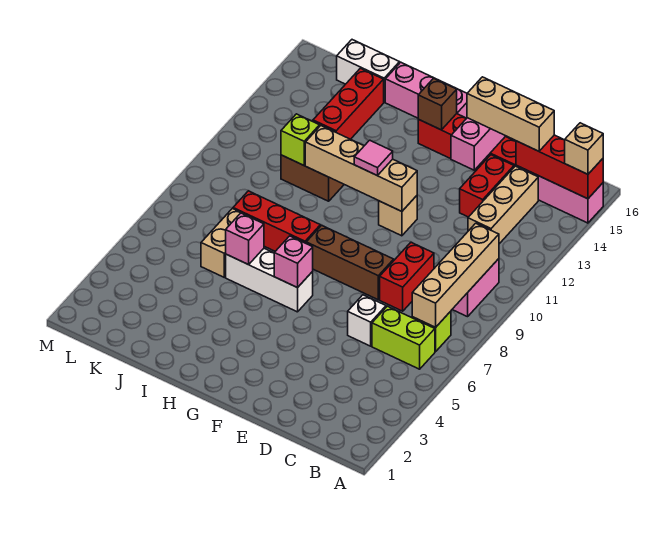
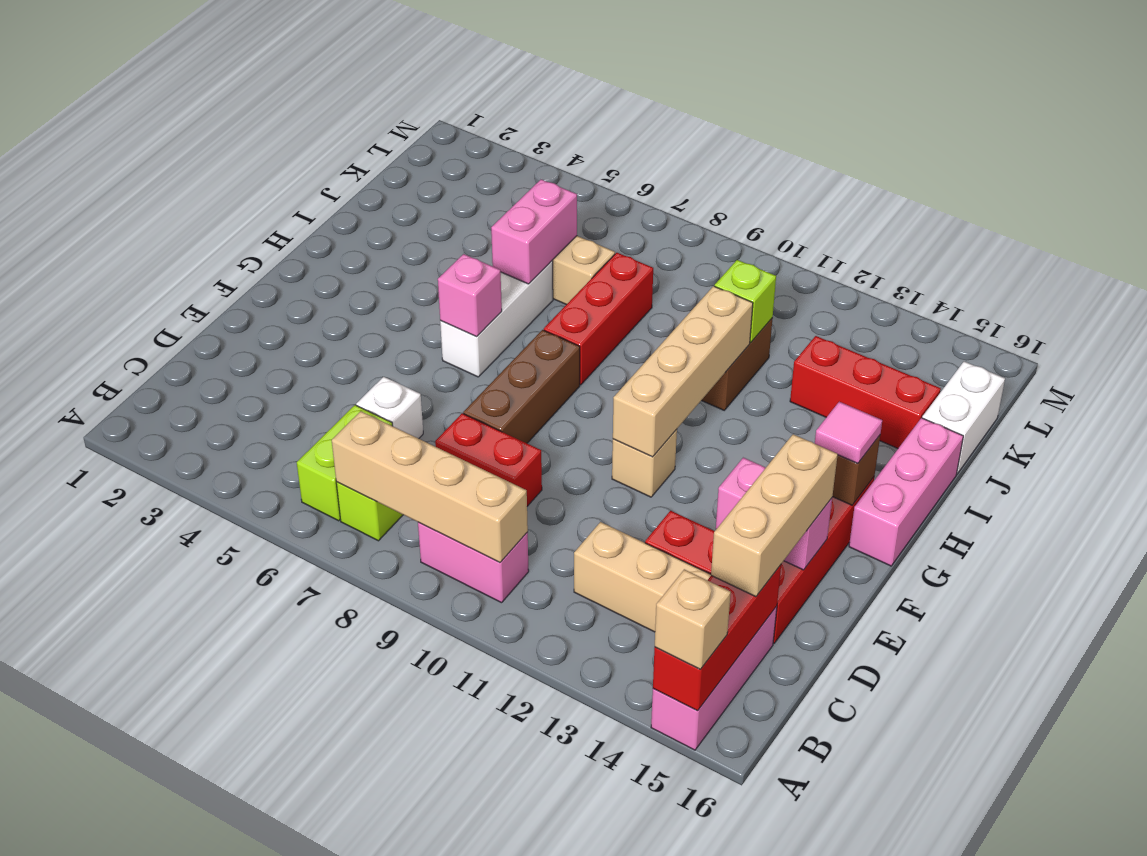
pink tile G11 level 3 -> pink tile G15 level 3
pink brick I6 level 2 -> pink brick I6:J6 level 2

